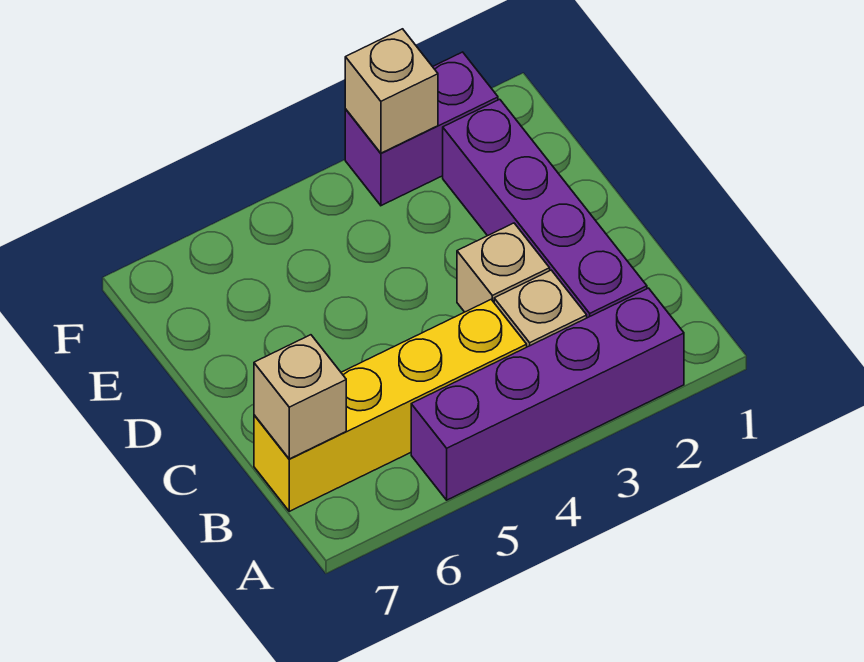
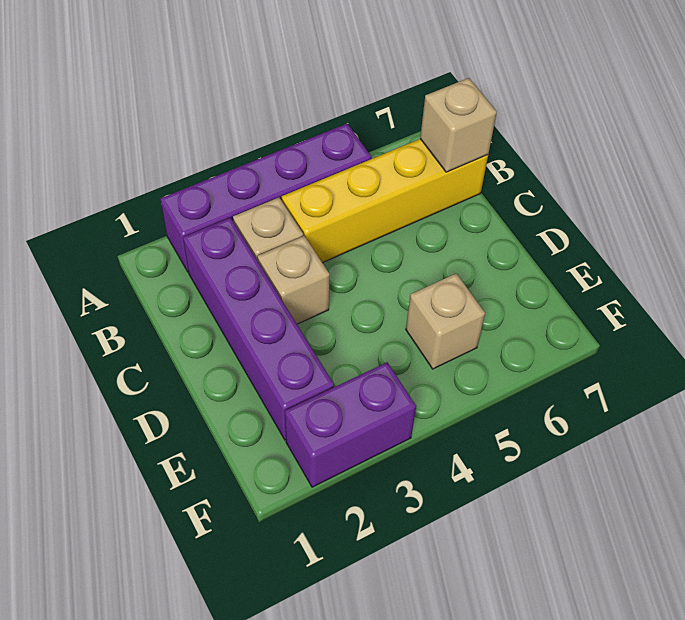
tan brick F3 level 2 -> tan brick E5 level 1

